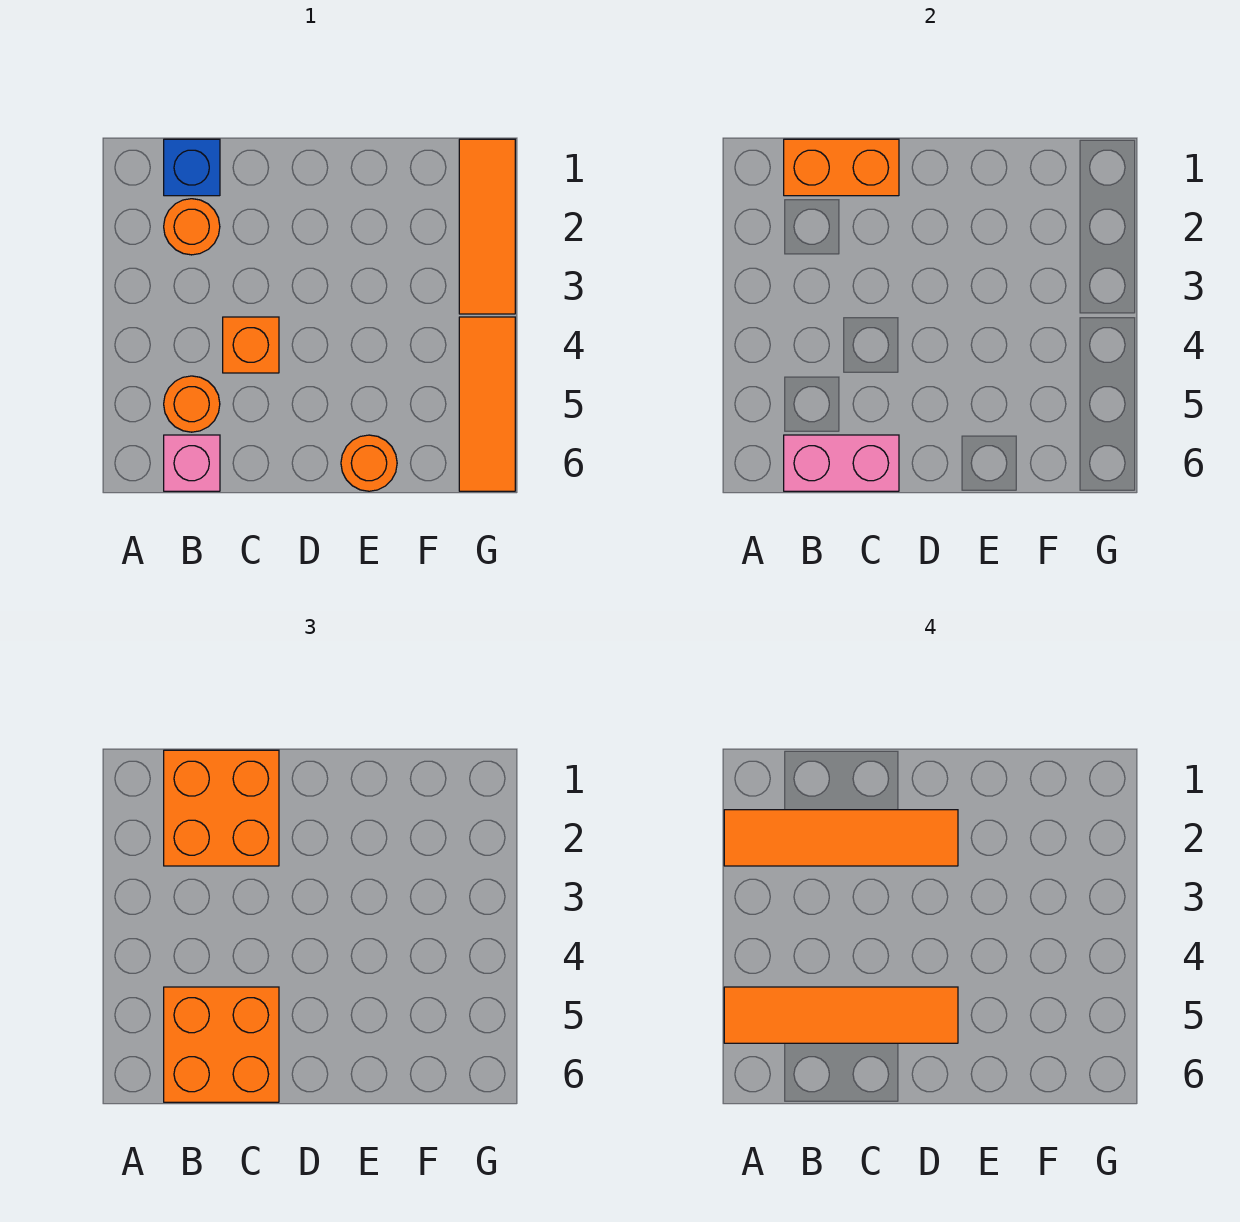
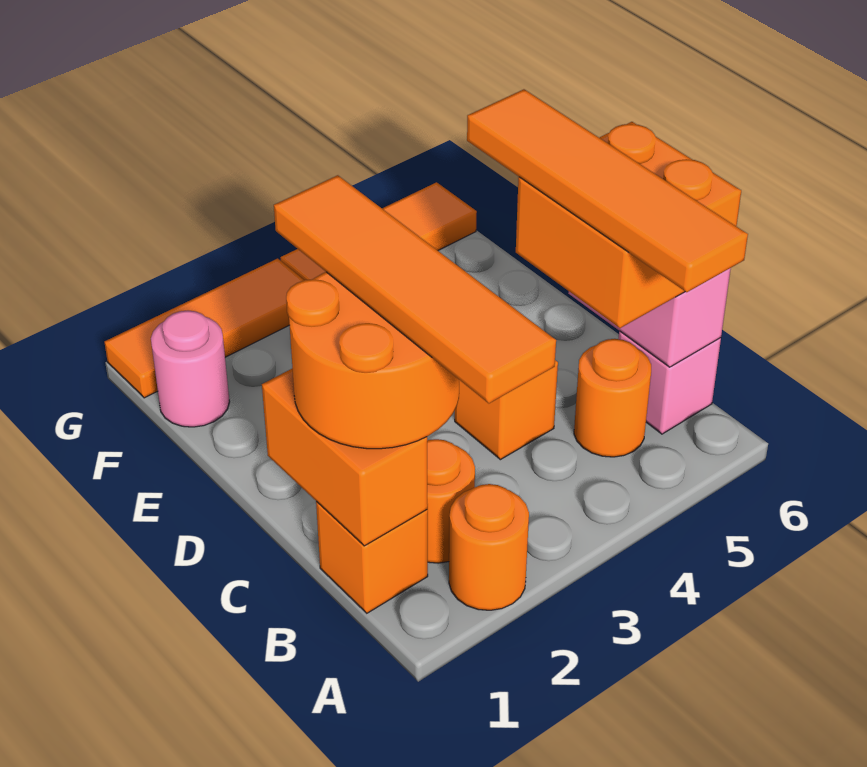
blue brick B1 level 1 -> orange brick B1 level 1
orange brick B1:C2 level 3 -> orange round brick B1:C2 level 3
orange round brick E6 level 1 -> orange round brick A2 level 1
none -> pink round brick F1 level 1

